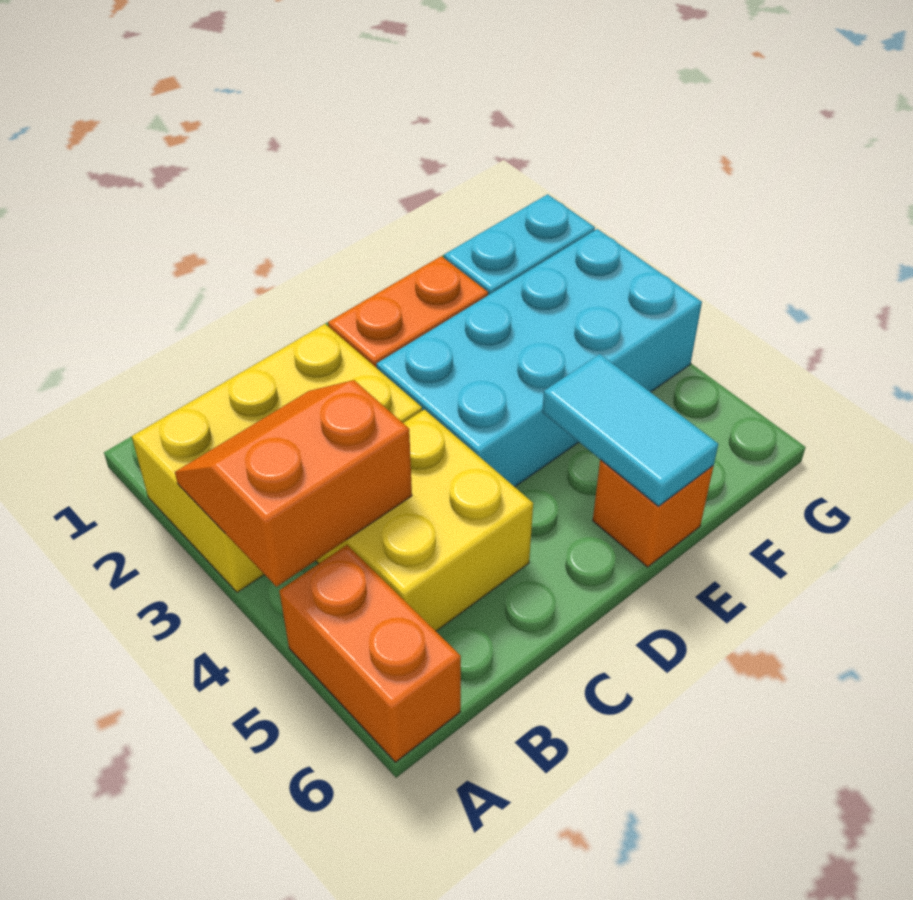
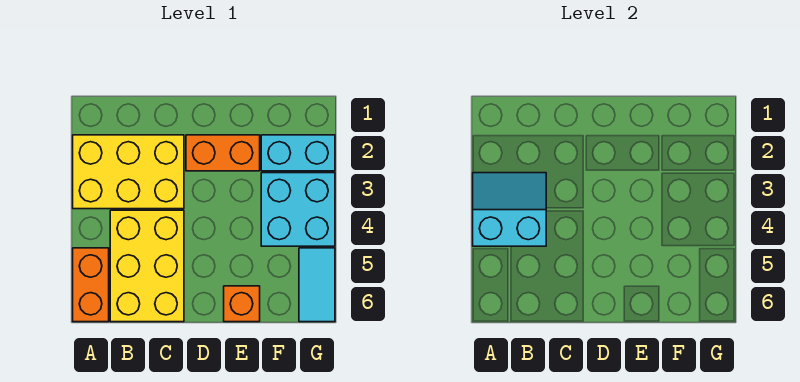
orange slope A3:B4 level 2 top 4 -> cyan slope A3:B4 level 2 top 4
yellow brick B4:C5 level 1 -> yellow brick B4:C6 level 1
cyan brick D3:G4 level 1 -> cyan brick F3:G4 level 1
cyan tile E5:E6 level 2 -> cyan tile G5:G6 level 1

